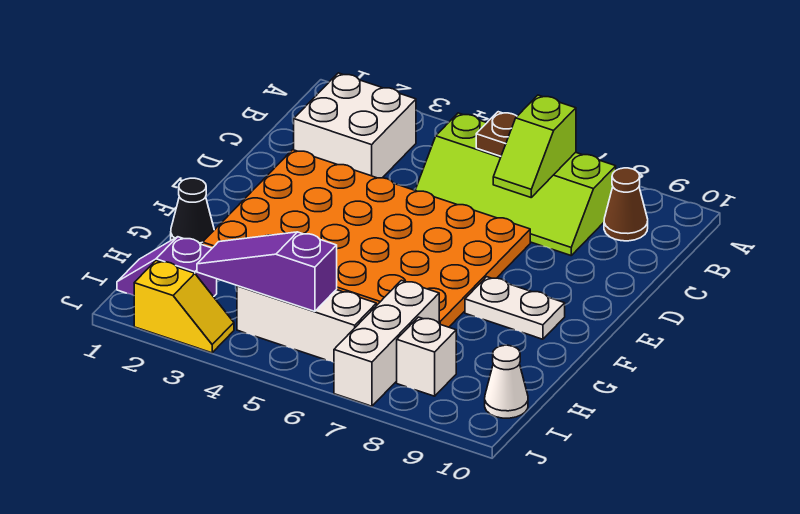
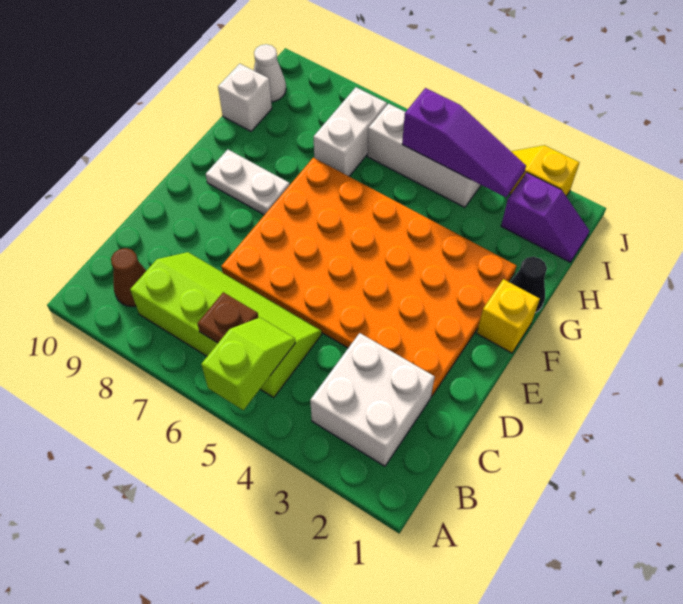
lime slope B7:C7 level 2 top B -> lime slope A5:B5 level 2 top A
none -> yellow brick F1 level 1
white brick H7:J7 level 1 -> white brick H7:I7 level 1
white brick I8 level 1 -> white brick H10 level 1

